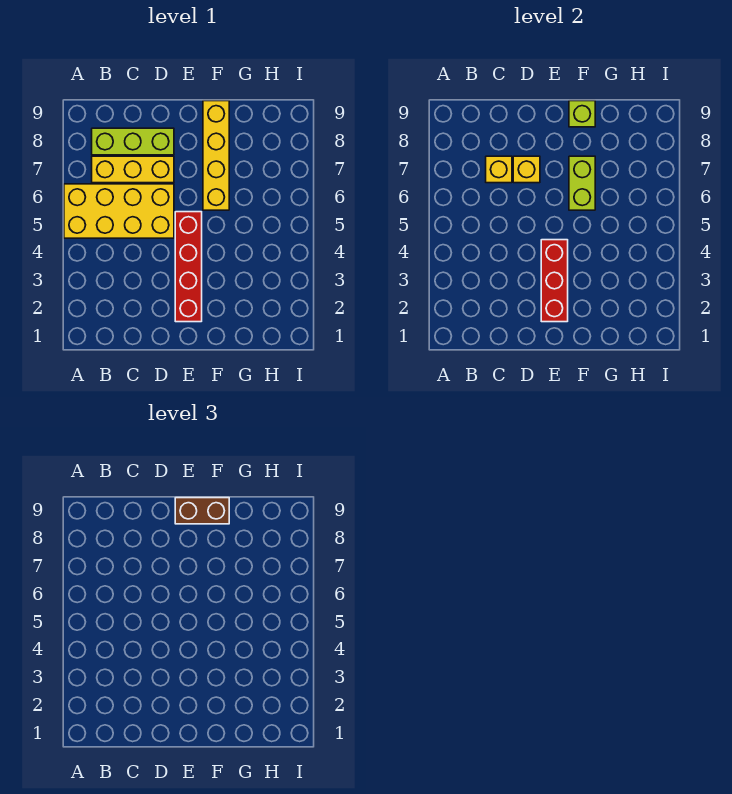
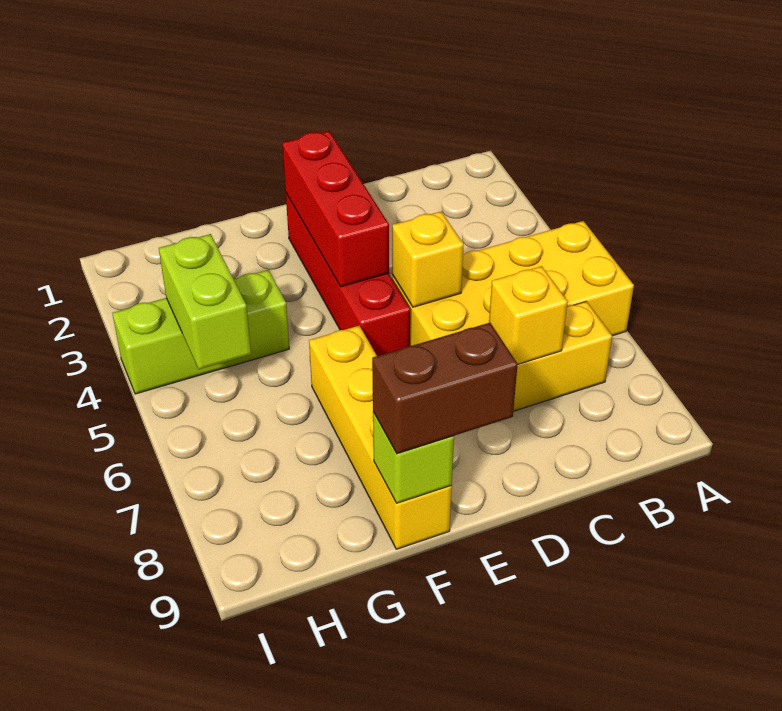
lime brick B8:D8 level 1 -> lime brick G4:I4 level 1
yellow brick D7 level 2 -> yellow brick D5 level 2
lime brick F6:F7 level 2 -> lime brick H4:H5 level 2

